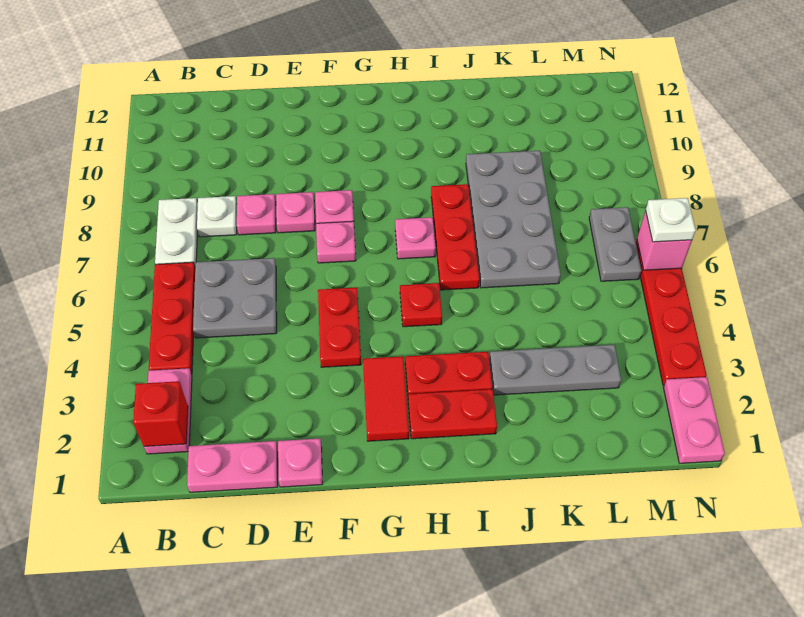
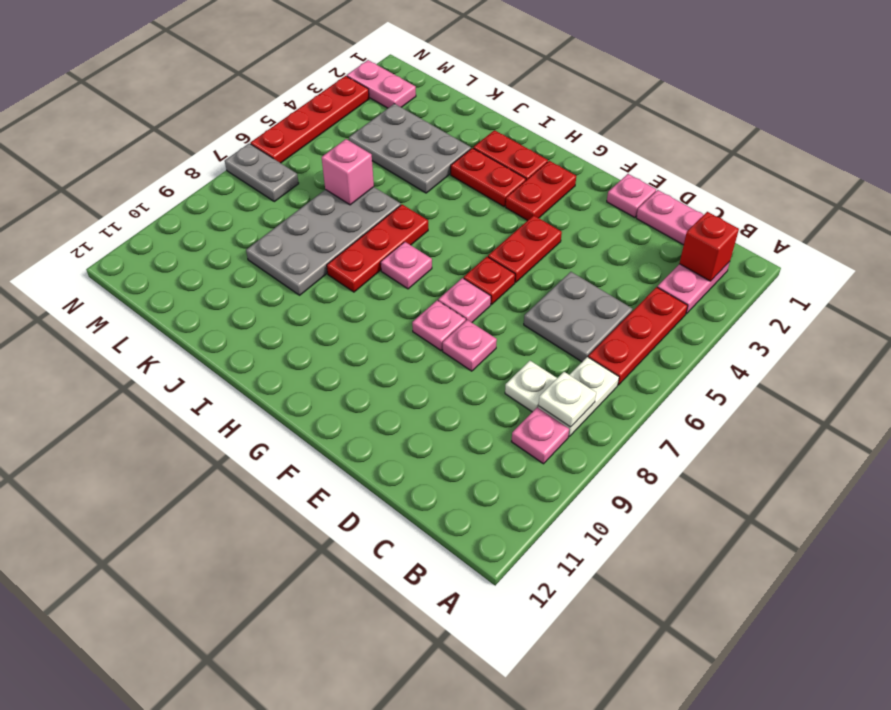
pink plate D8 level 1 -> pink plate B9 level 1
red tile G2:G3 level 1 -> red plate G2:G3 level 1
red plate H5 level 1 -> red plate F6 level 1
grey plate J3:L3 level 1 -> grey plate J3:L4 level 1
grey plate M6:M7 level 1 -> grey plate M7:N7 level 1
pink plate N1:N2 level 1 -> pink plate M2:N2 level 1
pink brick N6 level 2 -> pink brick K6 level 2
white plate N6 level 3 -> white plate B8 level 2

